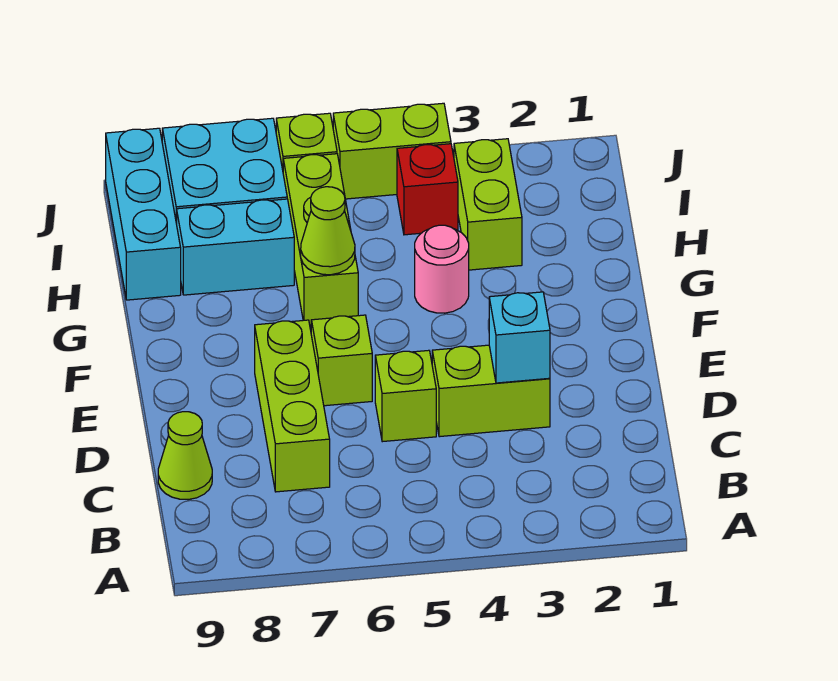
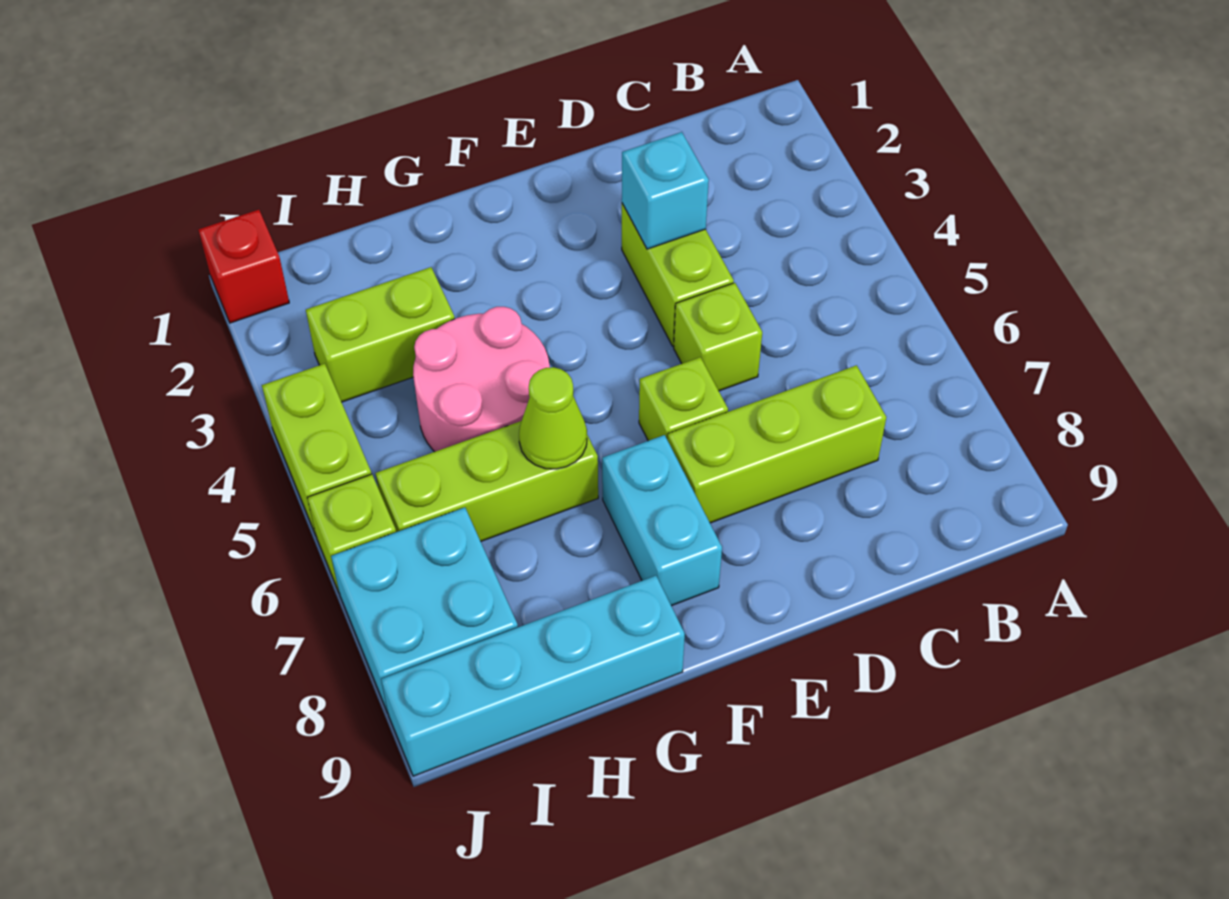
lime cone C9 level 1 -> none
pink round brick G4 level 1 -> pink round brick G4:H5 level 1
cyan brick H7:H8 level 1 -> cyan brick F7:F8 level 1
cyan brick H9:J9 level 1 -> cyan brick G9:J9 level 1
red brick I4 level 1 -> red brick J1 level 1

